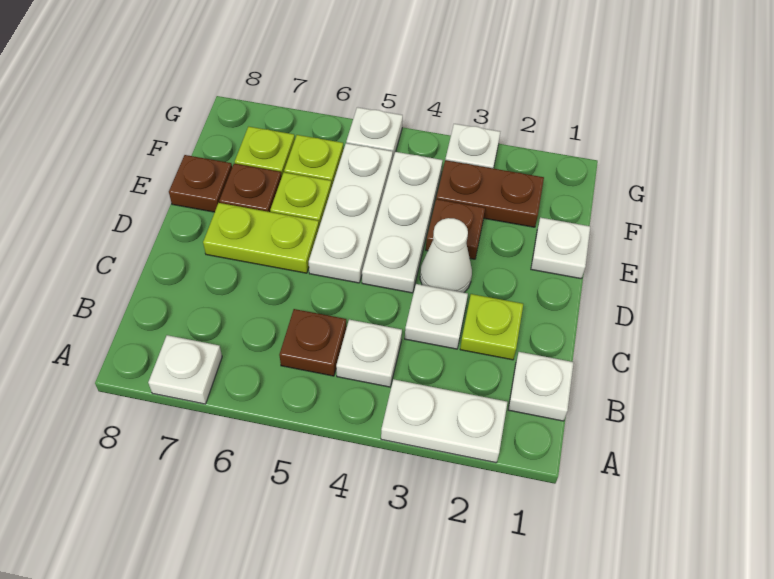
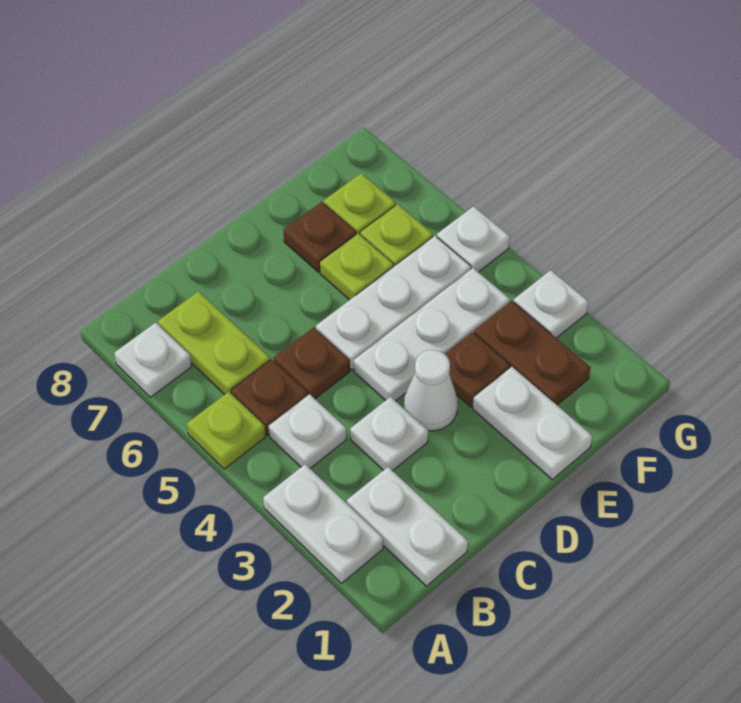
white plate B1 level 1 -> white plate B1:B2 level 1
lime plate C2 level 1 -> lime plate A5 level 1
lime plate D6:D7 level 1 -> lime plate B6:B7 level 1
white plate E1 level 1 -> white plate E1:E2 level 1
brown plate E8 level 1 -> brown plate C5 level 1

